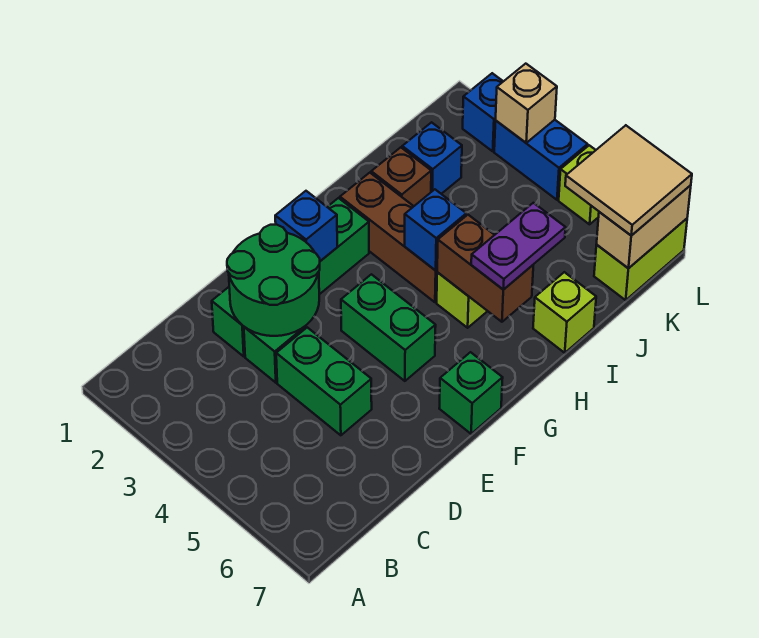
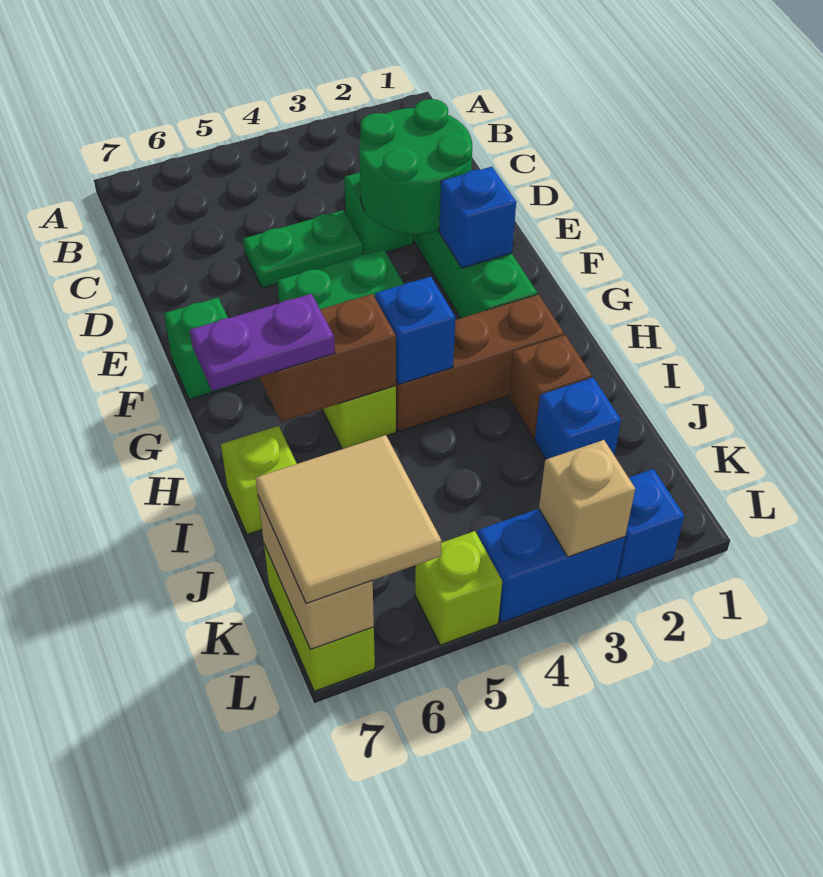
green brick D4:D5 level 1 -> green plate D4:D5 level 1
purple plate H6:I6 level 3 -> purple plate H6:H7 level 3

